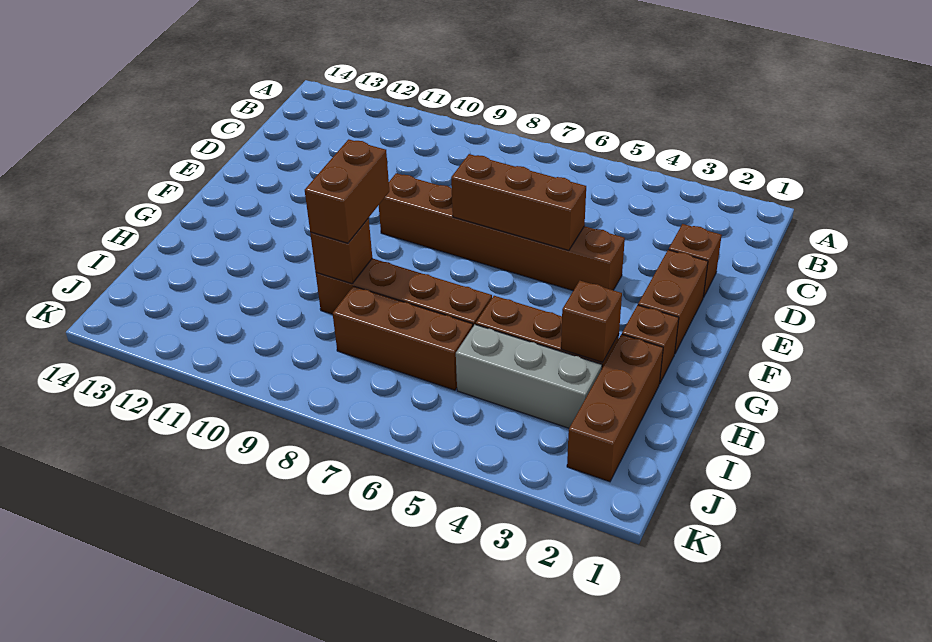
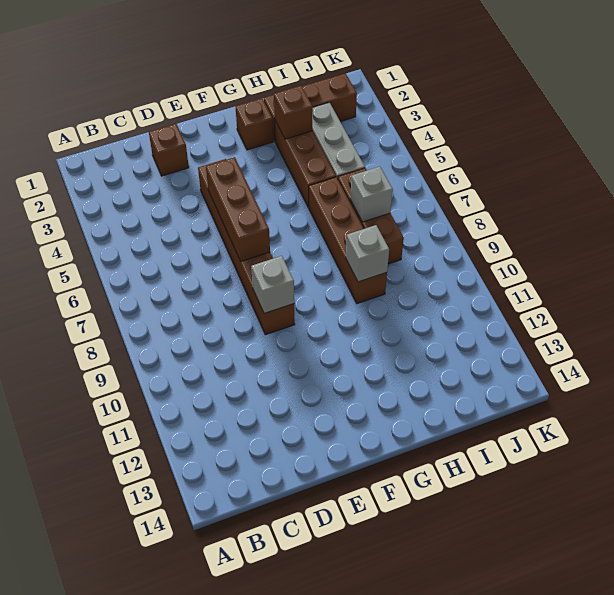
brown brick E2:F2 level 1 -> none
none -> grey brick E9 level 2
brown brick G9:H9 level 3 -> none
brown brick H9 level 2 -> grey brick H9 level 2
none -> grey brick I7 level 2

